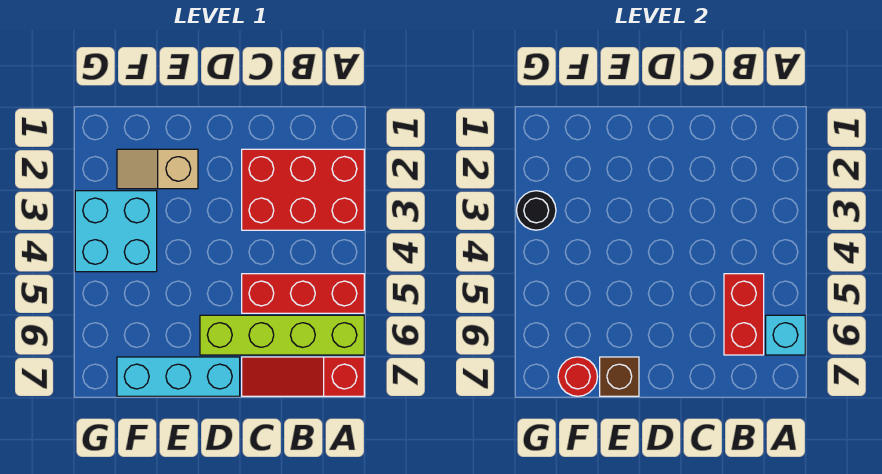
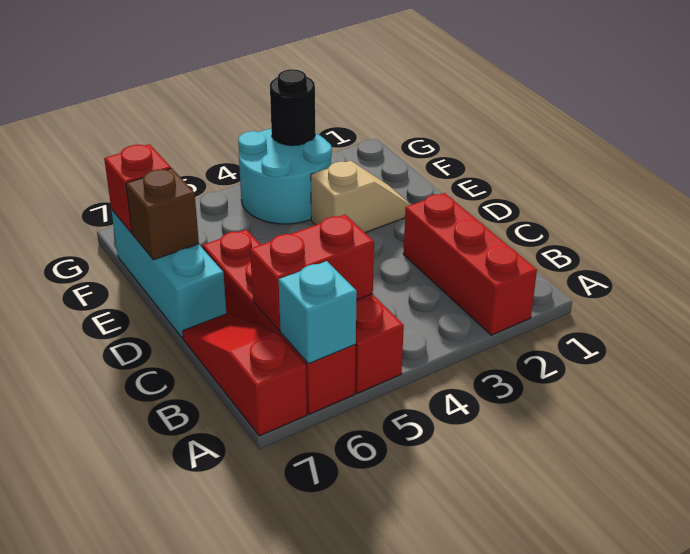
red brick A2:C3 level 1 -> red brick A2:C2 level 1
lime brick A6:D6 level 1 -> red brick A6:D6 level 1
tan slope E2:F2 level 1 top E -> tan slope E2:E3 level 1 top 3
cyan brick F3:G4 level 1 -> cyan round brick F3:G4 level 1
red round brick F7 level 2 -> red brick F7 level 2

